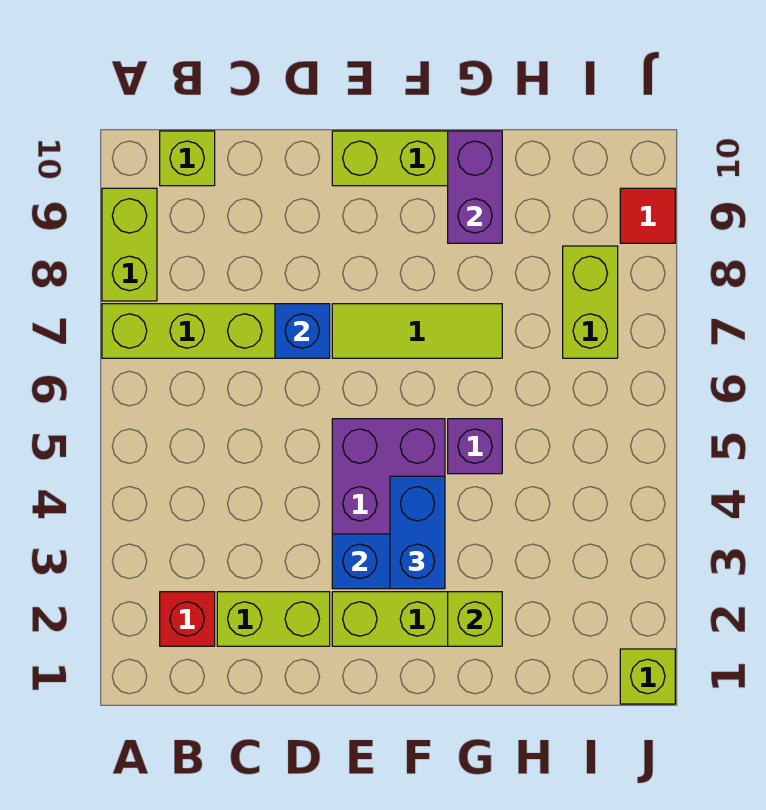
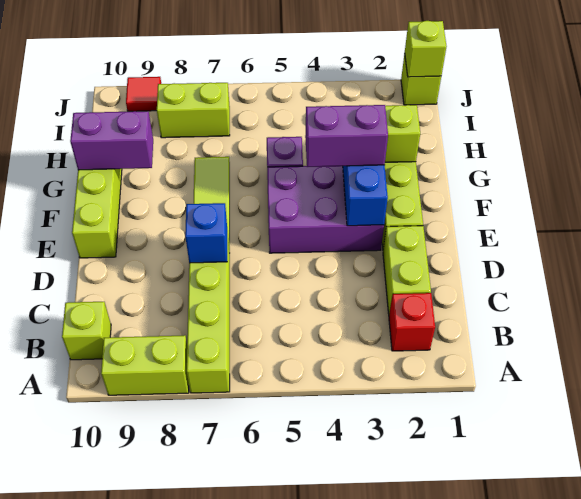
blue brick F3:F4 level 3 -> purple brick F3:F4 level 3
none -> lime brick J1 level 2

